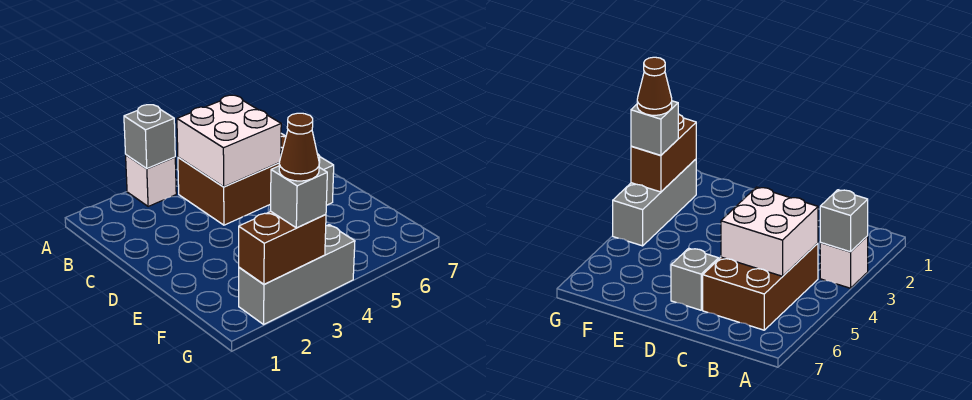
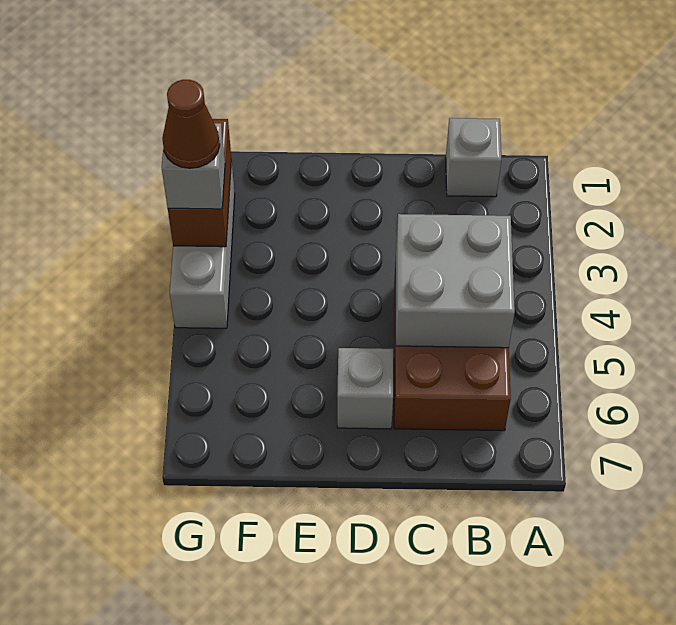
white brick A3 level 1 -> none
grey brick A3 level 2 -> grey brick B1 level 1
white brick B4:C5 level 2 -> grey brick B4:C5 level 2

